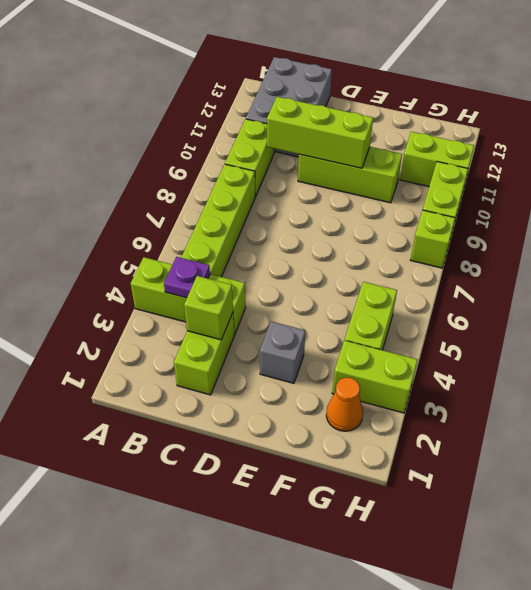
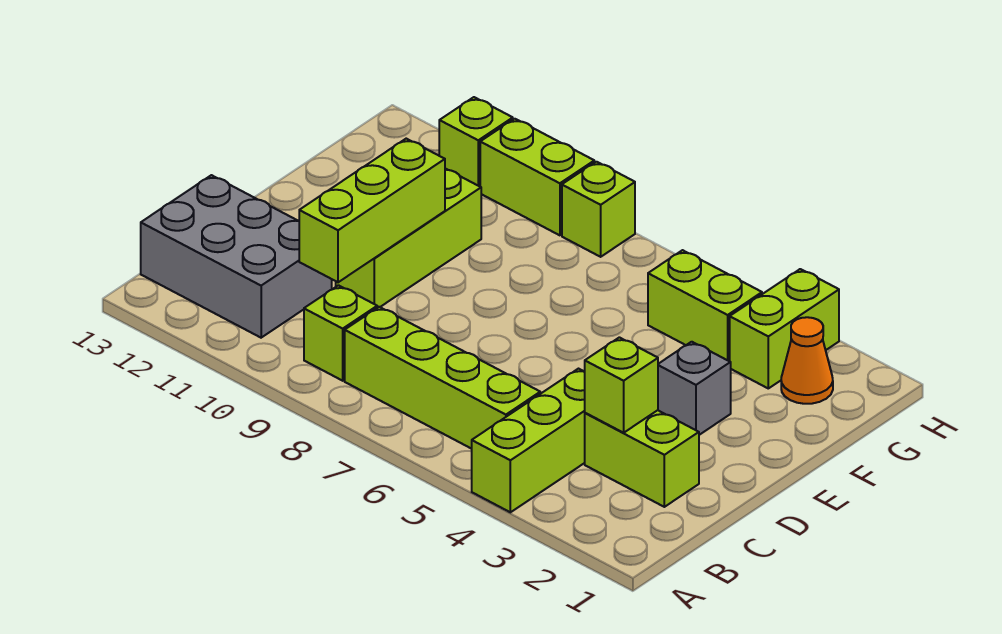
purple plate B4 level 2 -> none
lime brick B9:B10 level 1 -> lime brick B9 level 1
lime brick G11:H11 level 1 -> lime brick H11 level 1

